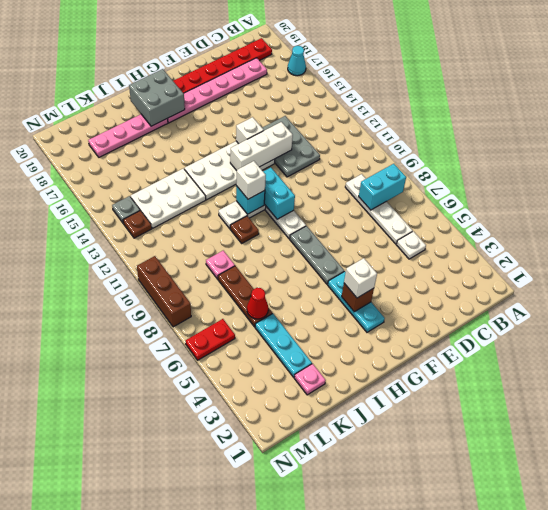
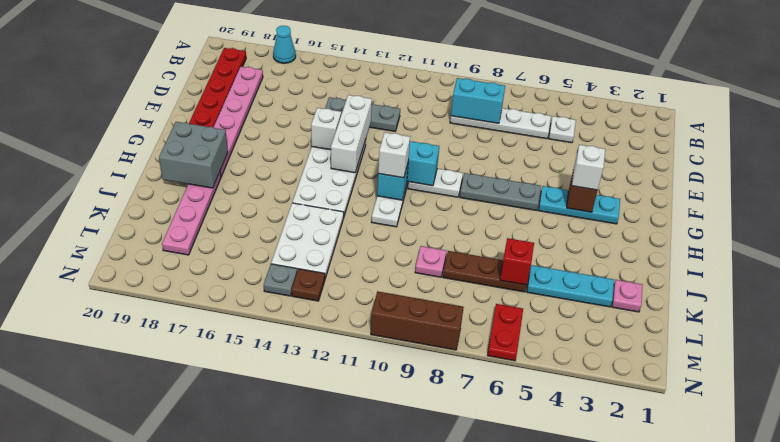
cyan brick B8:C8 level 2 -> cyan brick C8:C9 level 2
grey plate D12:E14 level 1 -> grey plate D12:D14 level 1
brown plate I10 level 1 -> none
red cone K6 level 2 -> red brick K6 level 2

